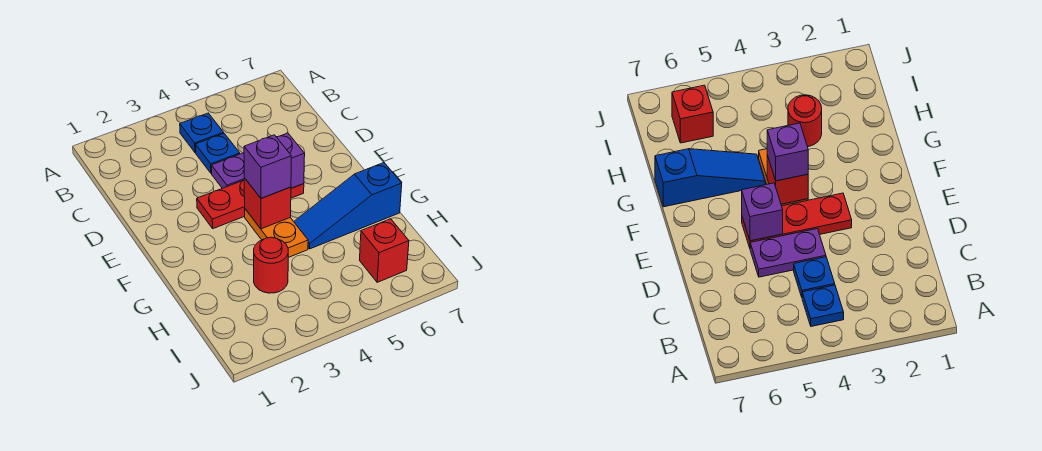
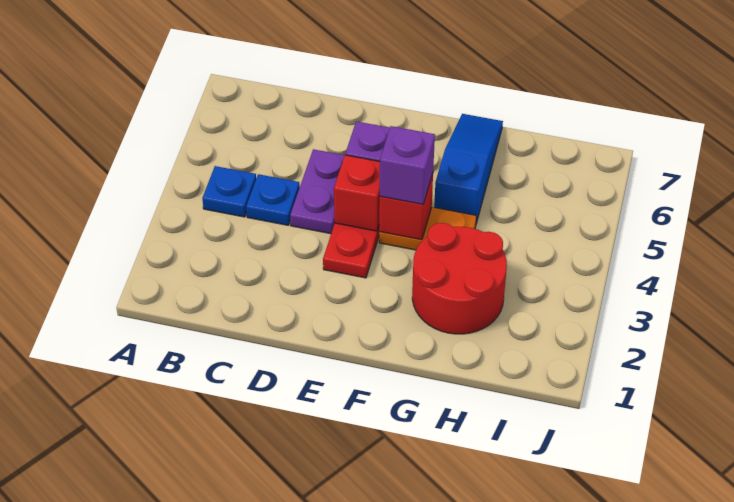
blue slope G5:G7 level 1 top 7 -> blue slope G5:G7 level 1 top 5
red round brick H3 level 1 -> red round brick G2:H3 level 1
red brick I6 level 1 -> red brick E4 level 2

